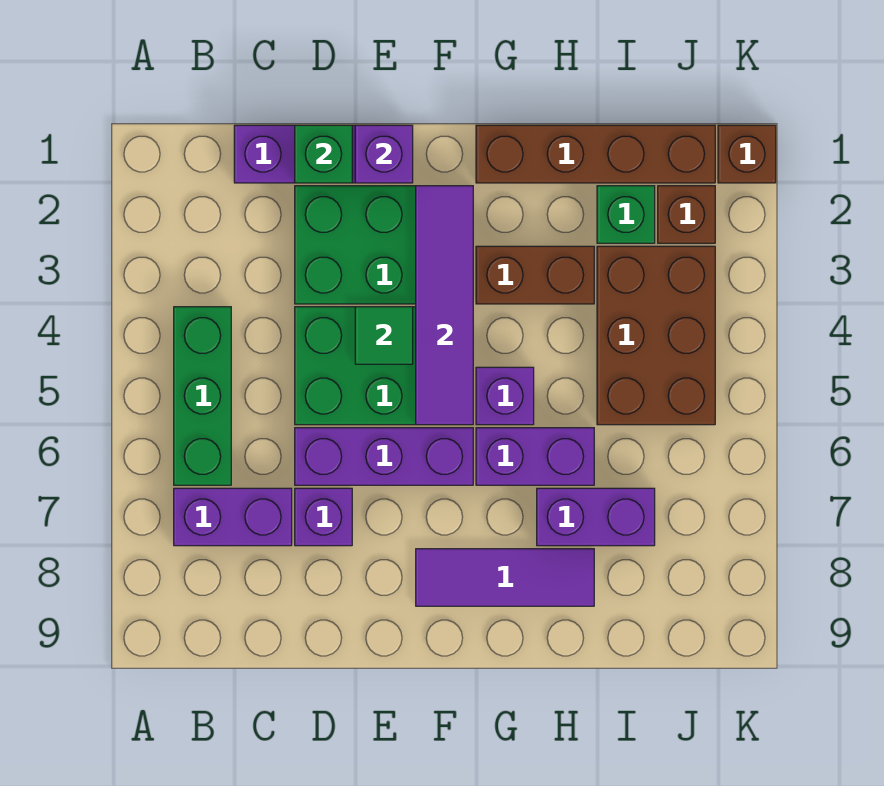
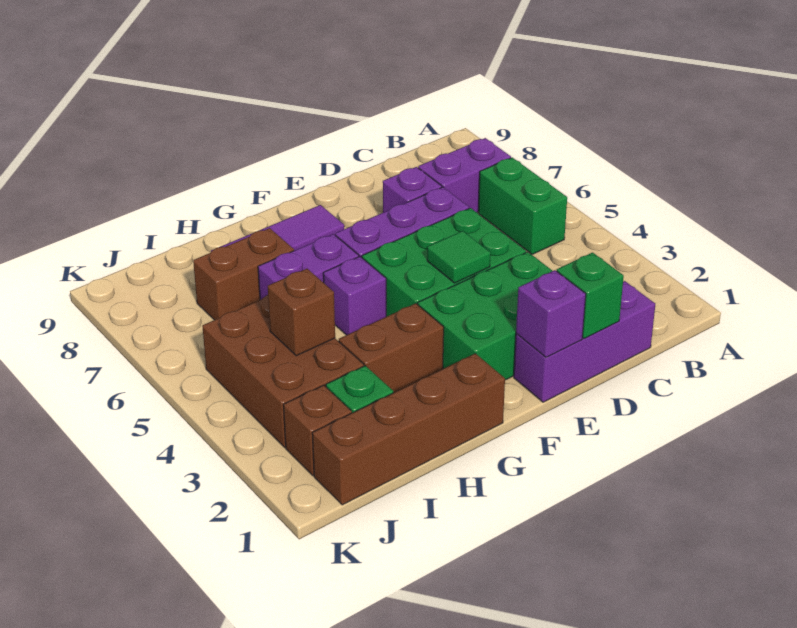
green brick B4:B6 level 1 -> green brick B5:B6 level 1
purple tile F2:F5 level 2 -> none
purple brick H7:I7 level 1 -> brown brick H7:I7 level 1
brown brick K1 level 1 -> brown brick I4 level 2

